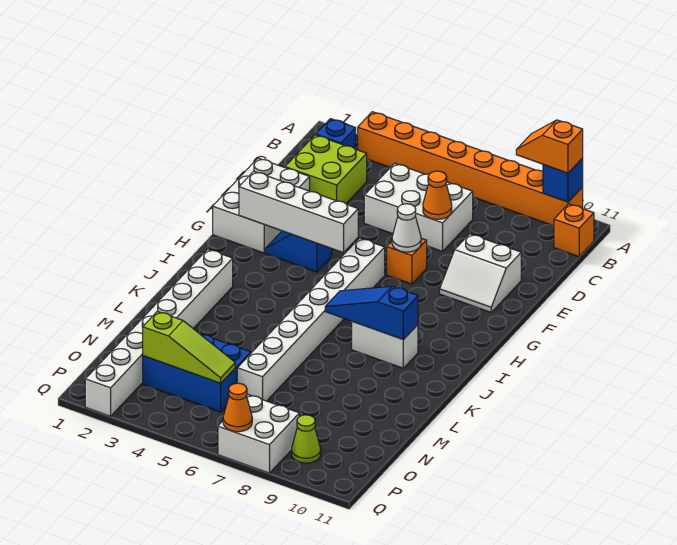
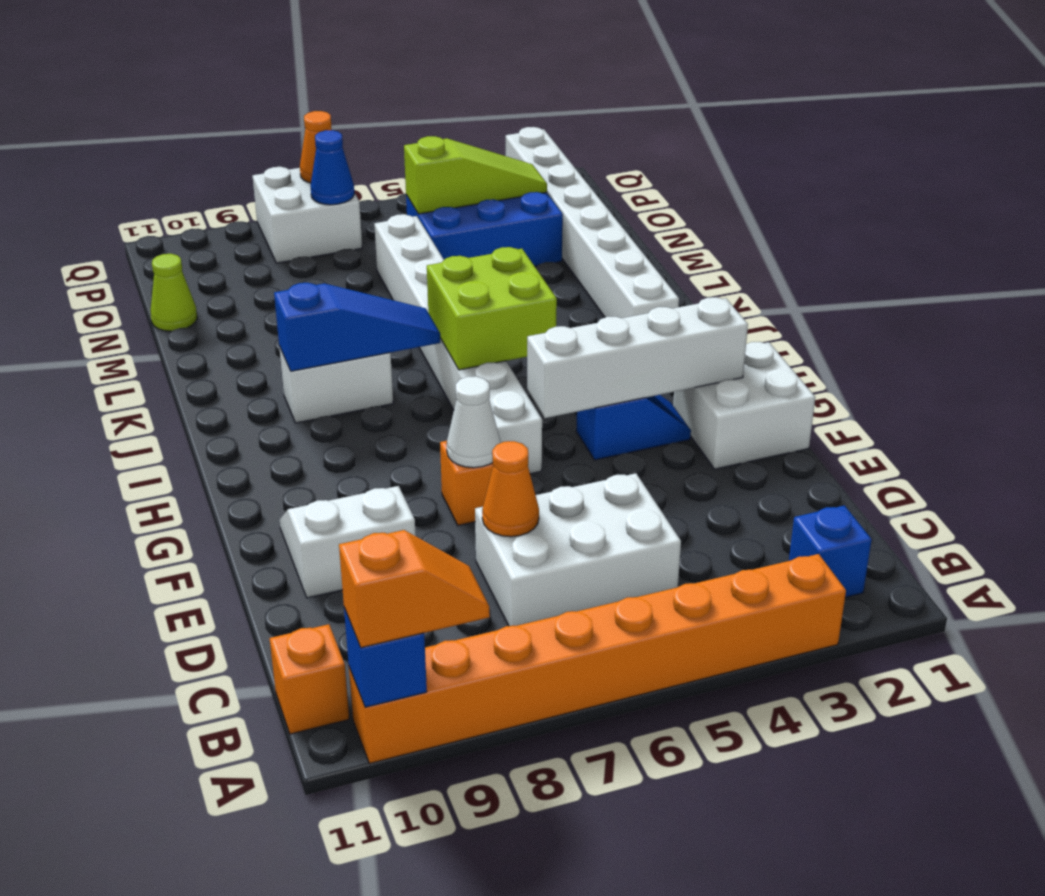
lime brick C2:D3 level 1 -> lime brick I5:J6 level 2
white brick E1:G2 level 1 -> white brick F1:G2 level 1
lime slope O3:O5 level 2 top 3 -> lime slope O3:O5 level 2 top 5
none -> blue cone P7 level 2
lime cone P9 level 1 -> lime cone N11 level 1

